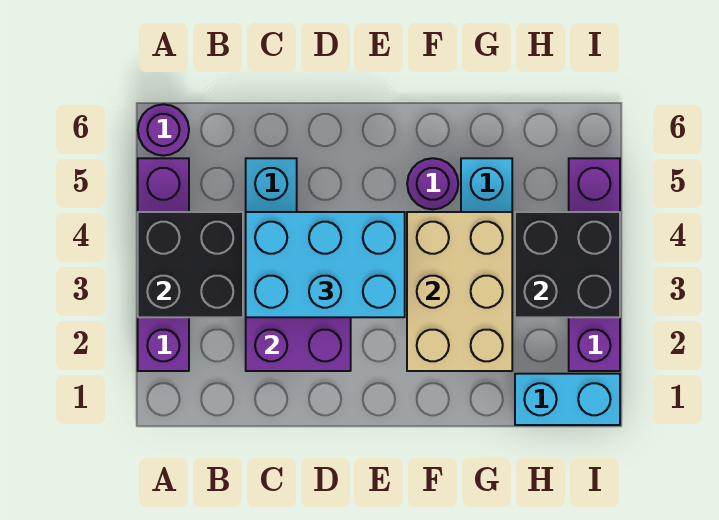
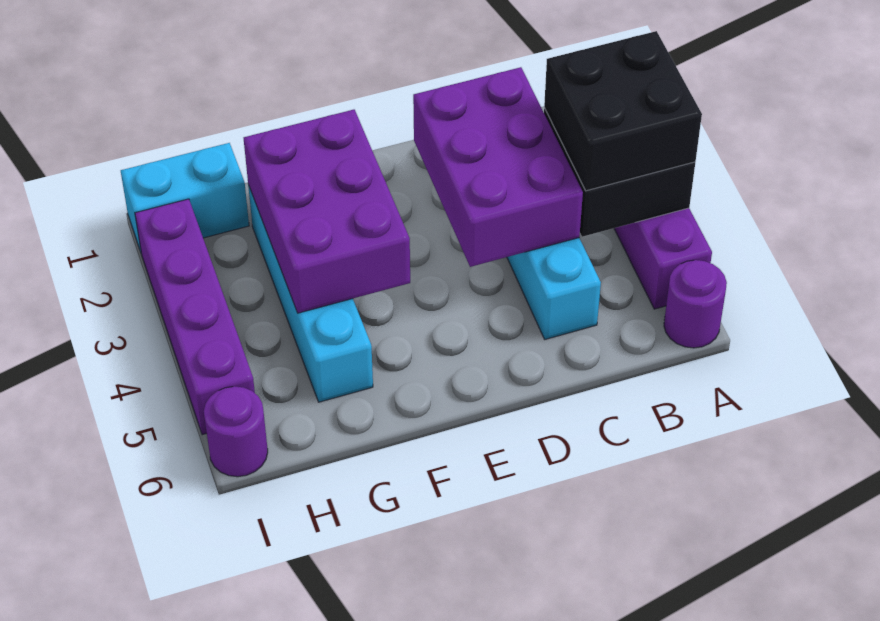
cyan brick C3:E4 level 3 -> none
tan brick F2:G4 level 2 -> purple brick F2:G4 level 2
purple round brick F5 level 1 -> purple round brick I6 level 1
black brick H3:I4 level 2 -> black brick A3:B4 level 3

